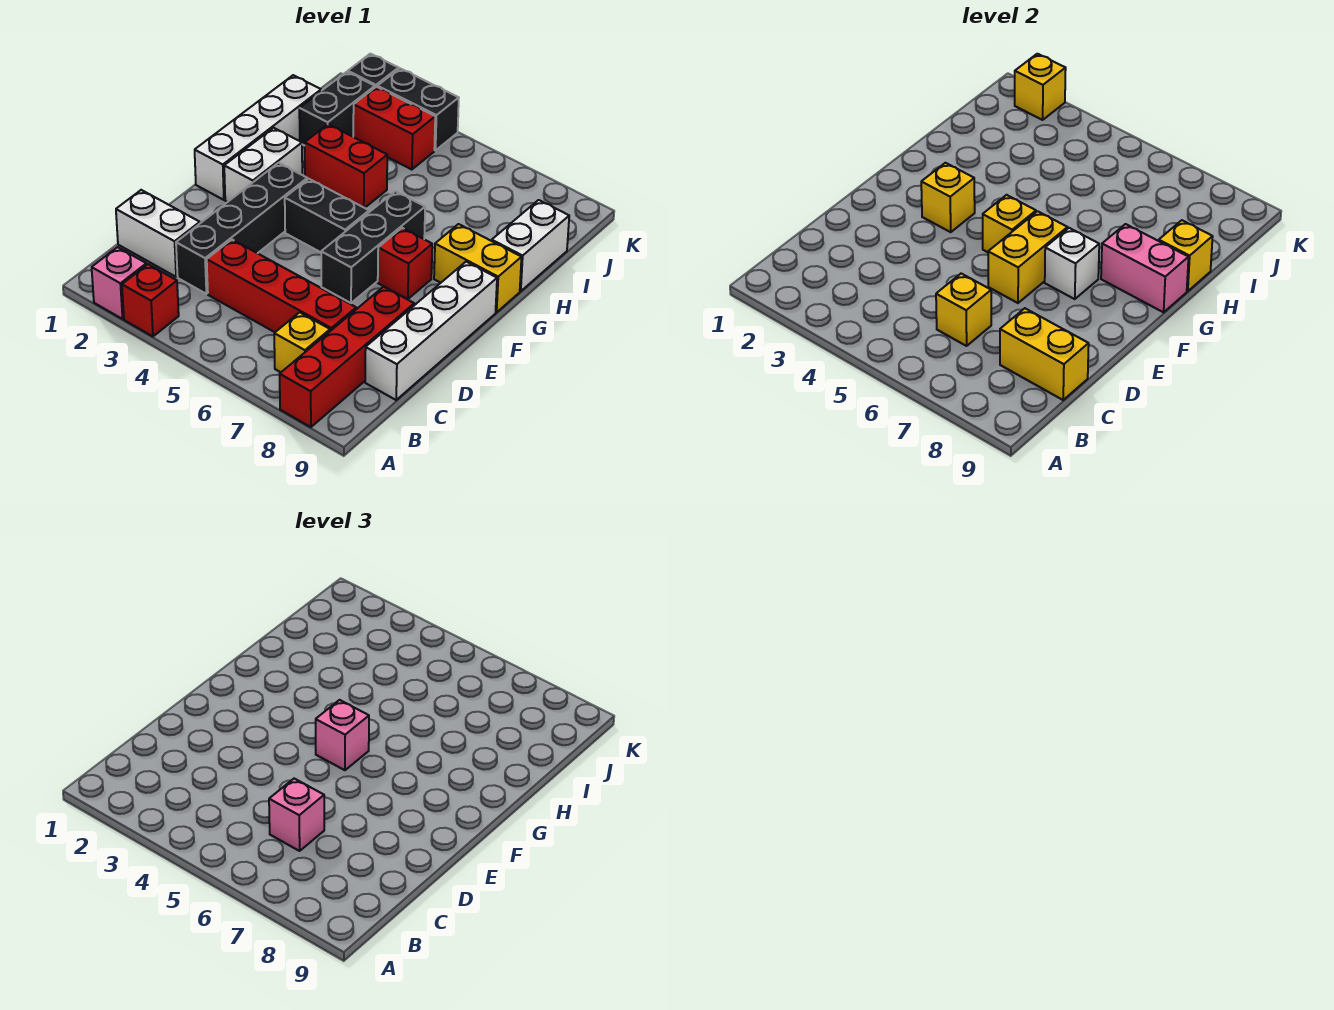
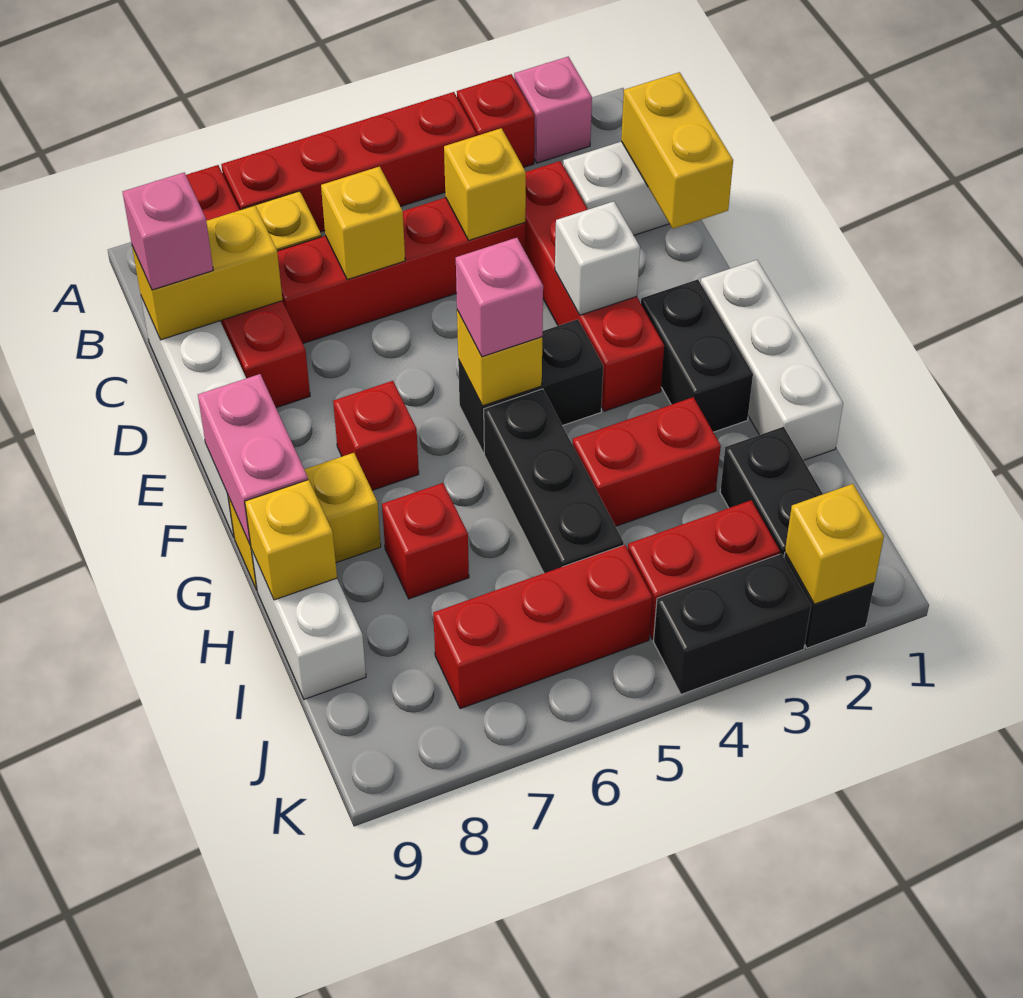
none -> red brick A4:A7 level 1
black brick C3:F3 level 1 -> red brick C3:F3 level 1
pink brick C6 level 3 -> pink brick C9 level 3
black brick E6:G6 level 1 -> black brick G5:I5 level 1
yellow brick E6:F6 level 2 -> yellow brick C1:D1 level 2
white brick F1:I1 level 1 -> white brick F1:H1 level 1
white brick F2:G2 level 1 -> black brick F2:G2 level 1
yellow brick F3 level 2 -> yellow brick C4 level 2
white brick F7 level 2 -> white brick E3 level 2
pink brick G8:G9 level 2 -> pink brick F9:G9 level 2
none -> red brick H7 level 1
none -> red brick J5:J7 level 1

